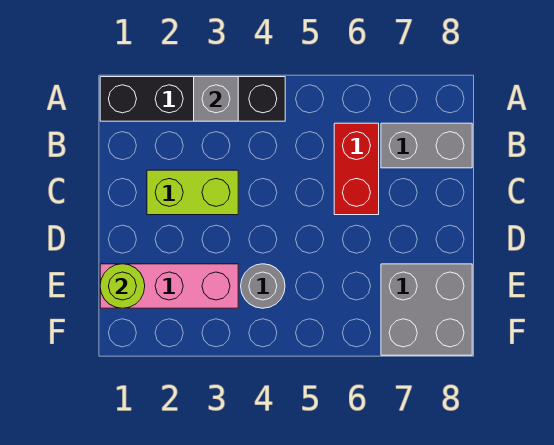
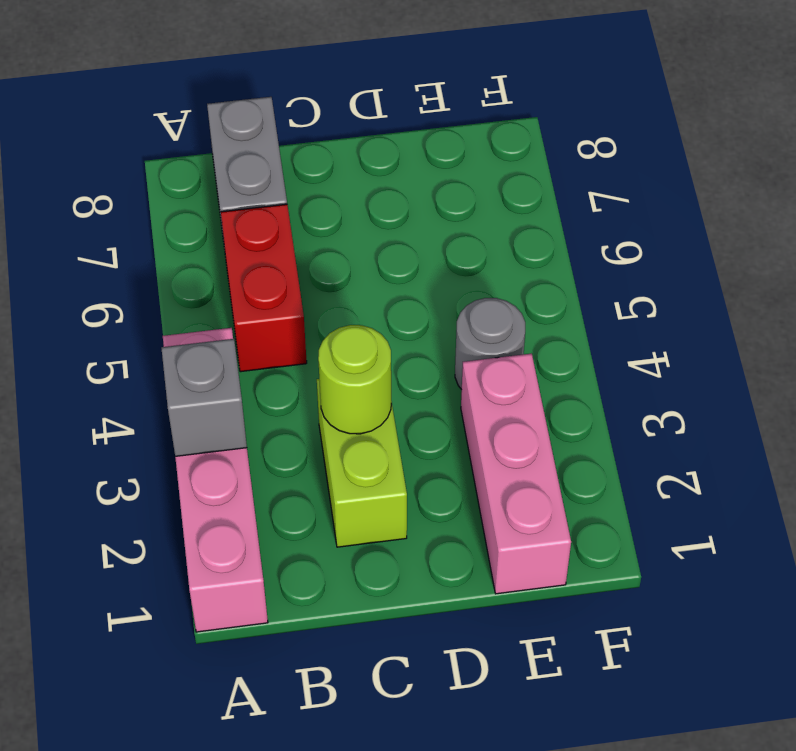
black brick A1:A4 level 1 -> pink brick A1:A4 level 1
red brick B6:C6 level 1 -> red brick B5:B6 level 1
lime round brick E1 level 2 -> lime round brick C3 level 2
grey brick E7:F8 level 1 -> none

